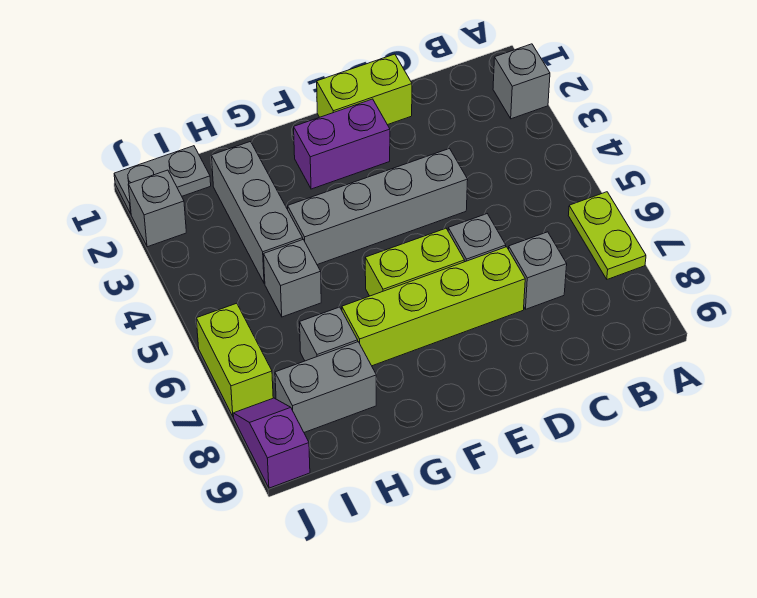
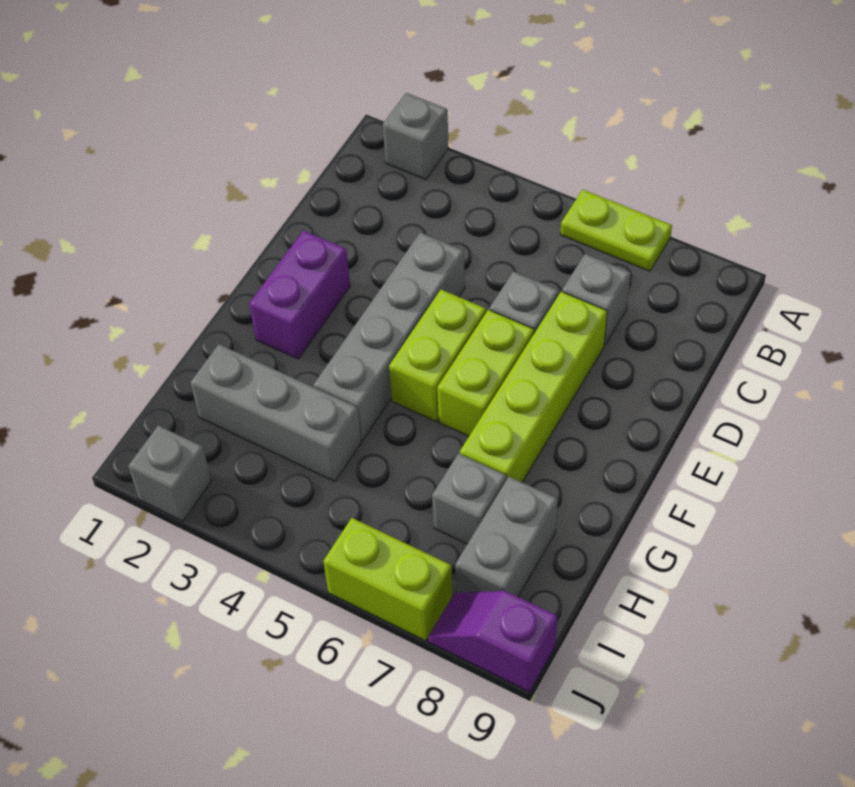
lime brick D1:E1 level 1 -> lime brick E5:F5 level 1
grey brick H5 level 1 -> none
grey plate I1:J1 level 1 -> none

